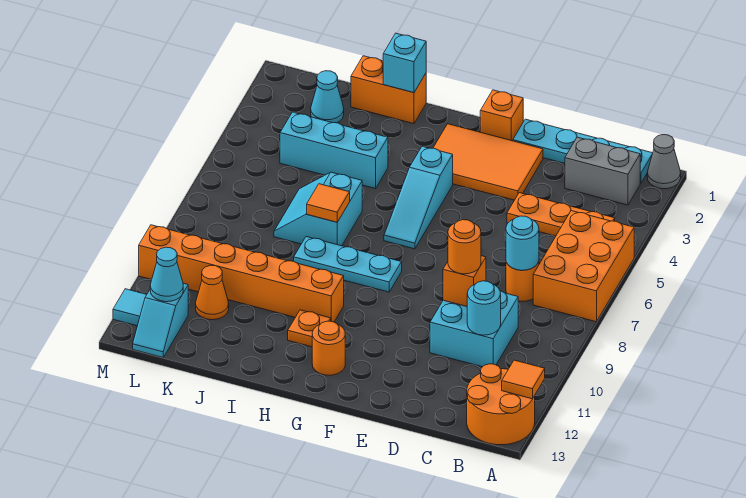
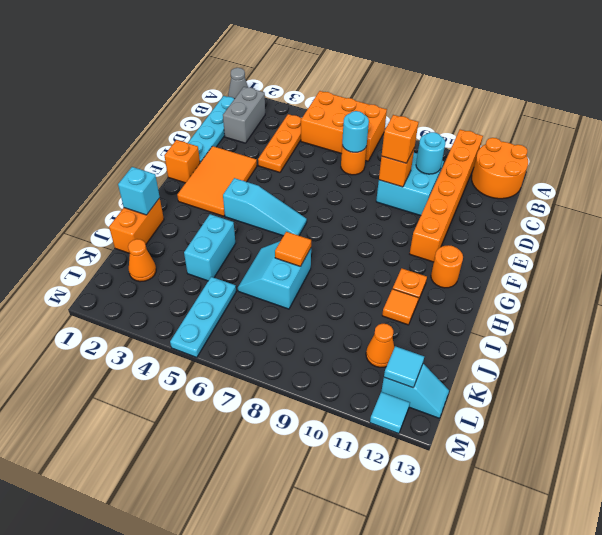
orange tile A12 level 2 -> orange tile I11 level 1
orange round brick D9 level 3 -> orange brick D9 level 3
cyan plate G8:I8 level 1 -> cyan plate K5:M5 level 1
orange brick H10:M10 level 1 -> orange brick A11:F11 level 1
cyan brick I4:K4 level 1 -> cyan brick I4:J4 level 1
cyan slope I6:J7 level 1 top I -> cyan slope I6:J7 level 1 top 7
cyan cone K2 level 1 -> orange cone K2 level 1
cyan cone L12 level 2 -> cyan tile L12 level 2

